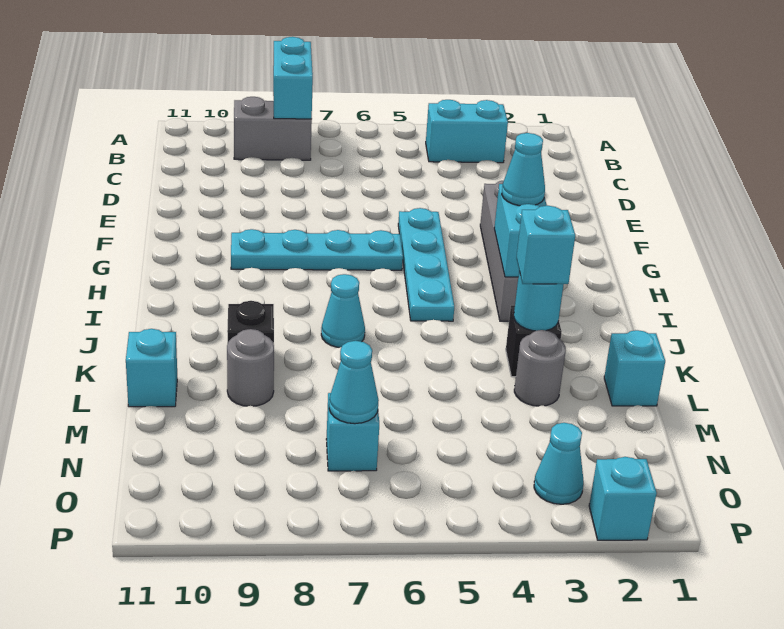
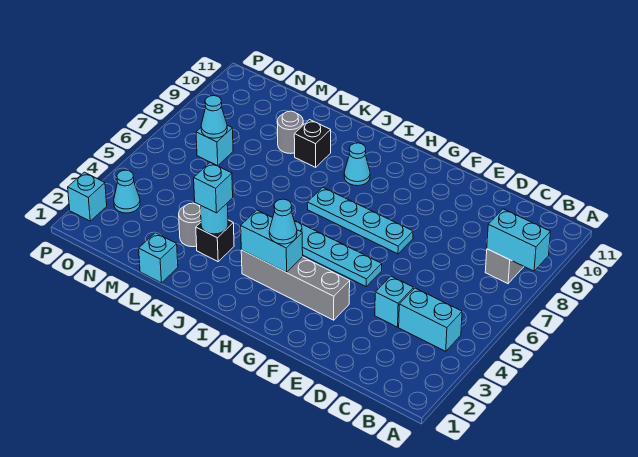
cyan brick B3:B4 level 1 -> cyan brick B4:C4 level 1
cyan plate G6:G9 level 1 -> cyan plate F7:I7 level 1
cyan cone J7 level 1 -> cyan cone I9 level 1
cyan brick L11 level 1 -> cyan brick D4 level 1

